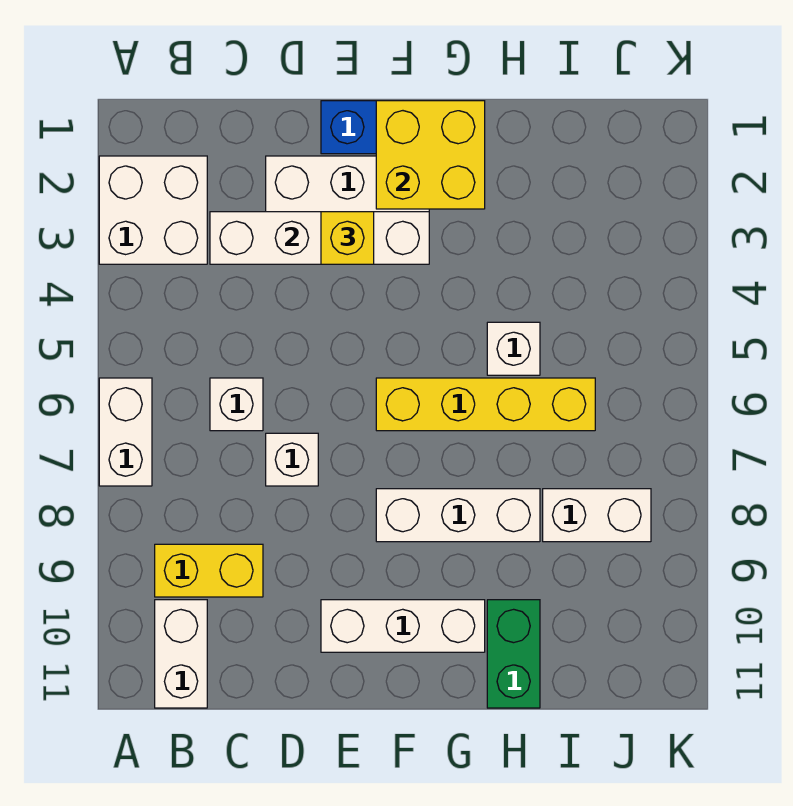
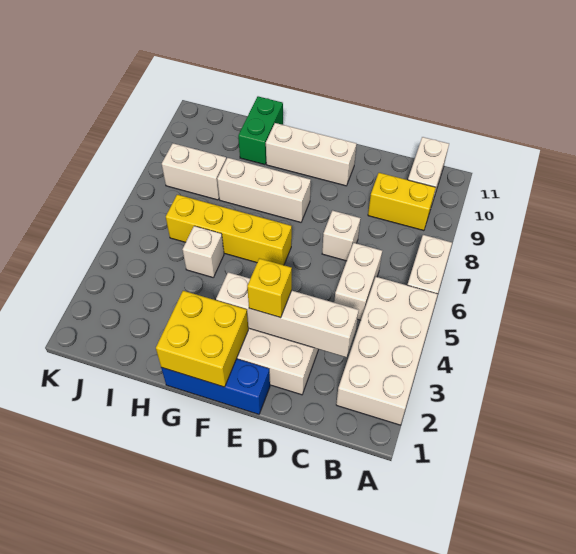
white brick A2:B3 level 1 -> white brick A2:B5 level 1
white brick C6 level 1 -> white brick C5:C6 level 1

